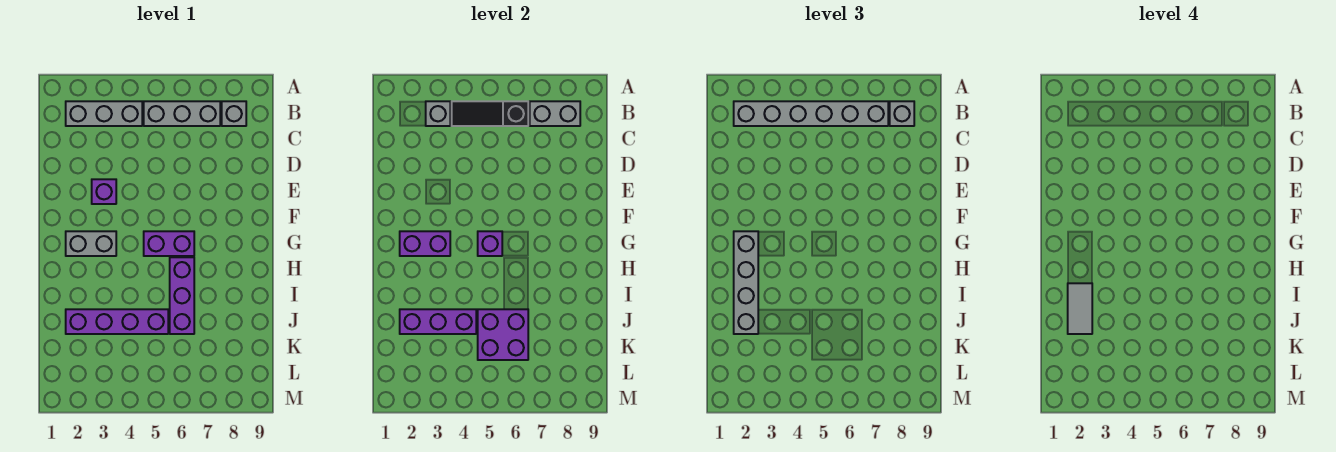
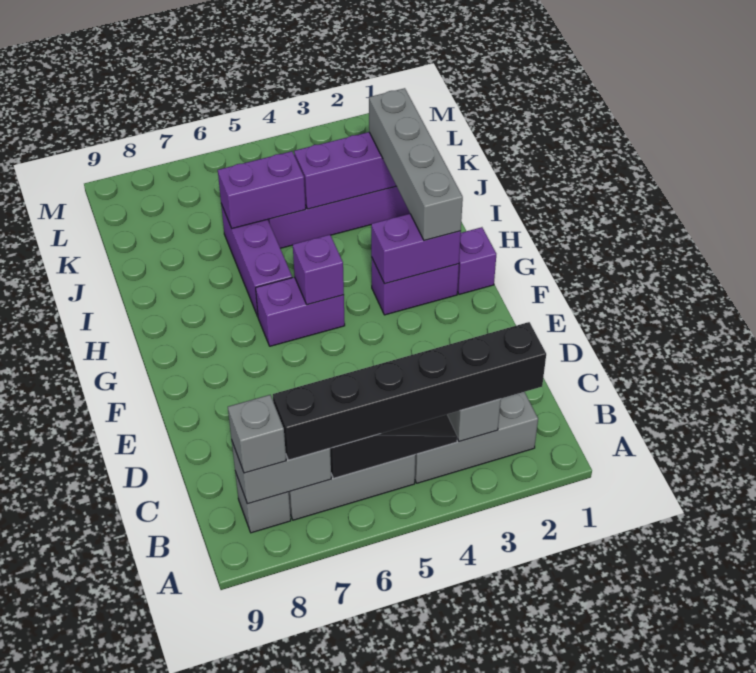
grey brick B2:B7 level 3 -> black brick B2:B7 level 3
purple brick E3 level 1 -> purple brick G1 level 1
grey brick G2:G3 level 1 -> purple brick G2:G3 level 1
grey tile I2:J2 level 4 -> none
purple brick J5:K6 level 2 -> purple brick J5:J6 level 2

